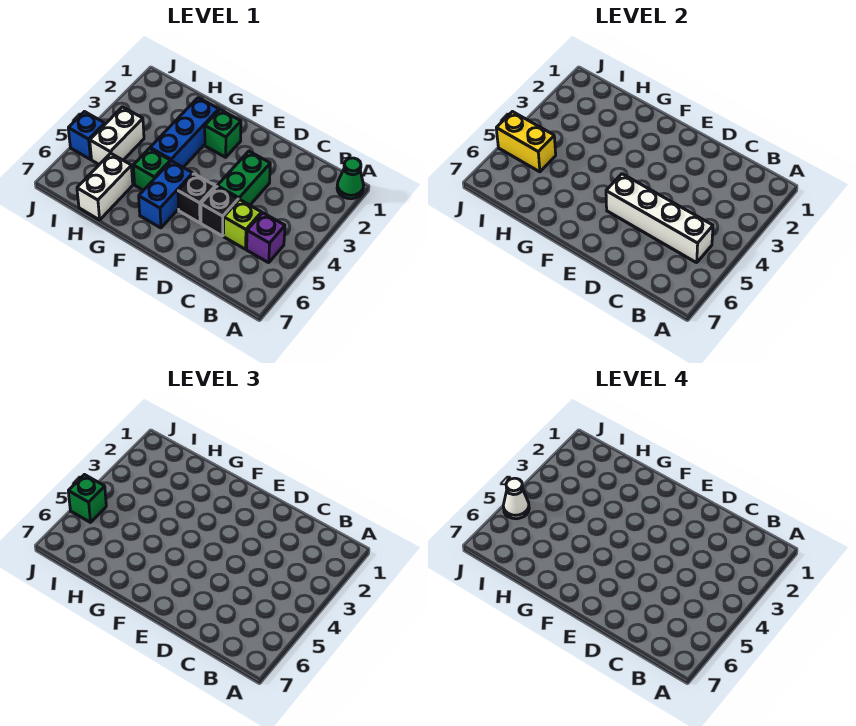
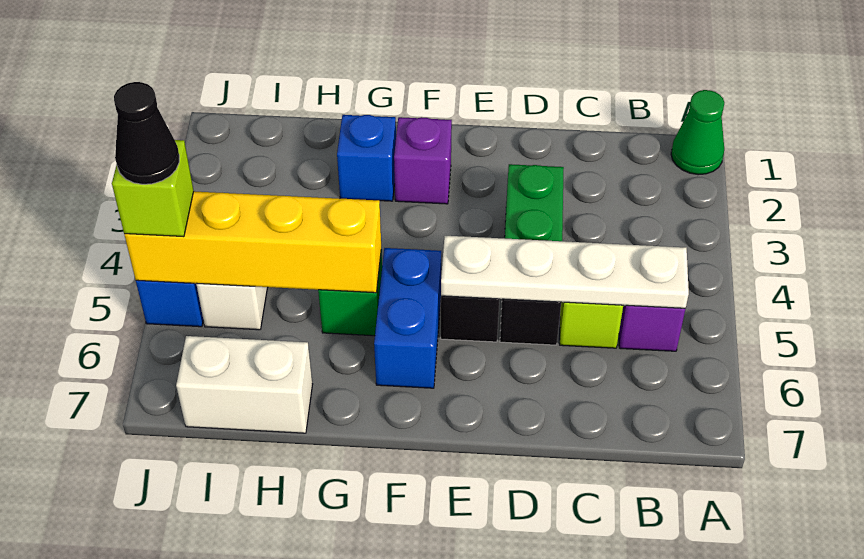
white brick B5:E5 level 2 -> white plate B5:E5 level 2
green brick F2 level 1 -> purple brick F2 level 1
blue brick G2:G4 level 1 -> blue brick G2 level 1
white brick H6:H7 level 1 -> white brick H7:I7 level 1
yellow brick I5:J5 level 2 -> yellow brick G5:J5 level 2
green brick J5 level 3 -> lime brick J5 level 3
white cone J5 level 4 -> black cone J5 level 4

